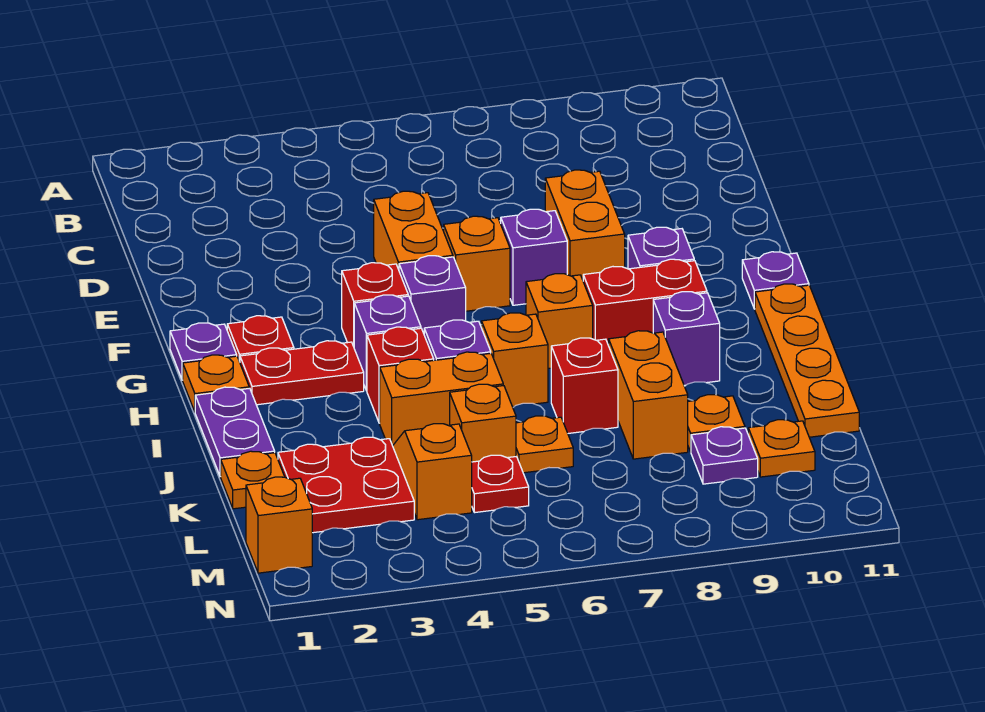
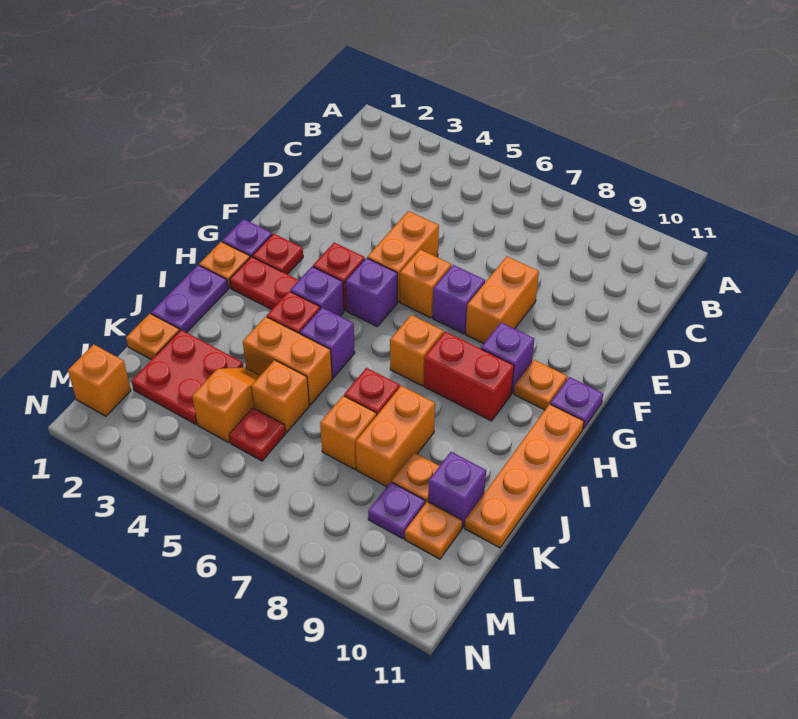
orange brick I6 level 1 -> orange brick K7 level 1
purple brick I9 level 1 -> purple brick K10 level 1
orange plate K6 level 1 -> orange plate G10 level 1

